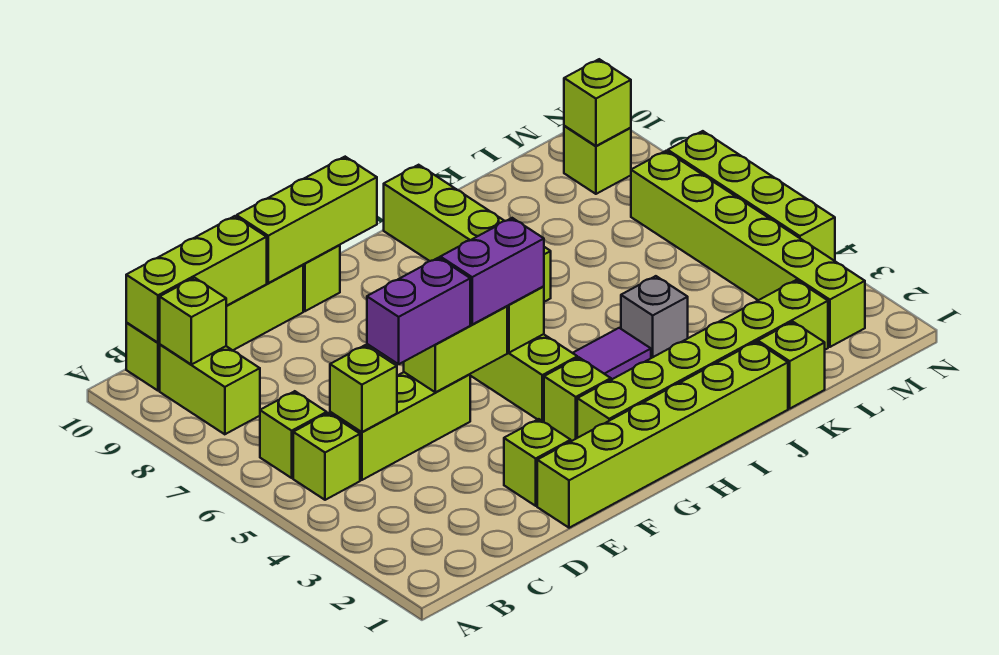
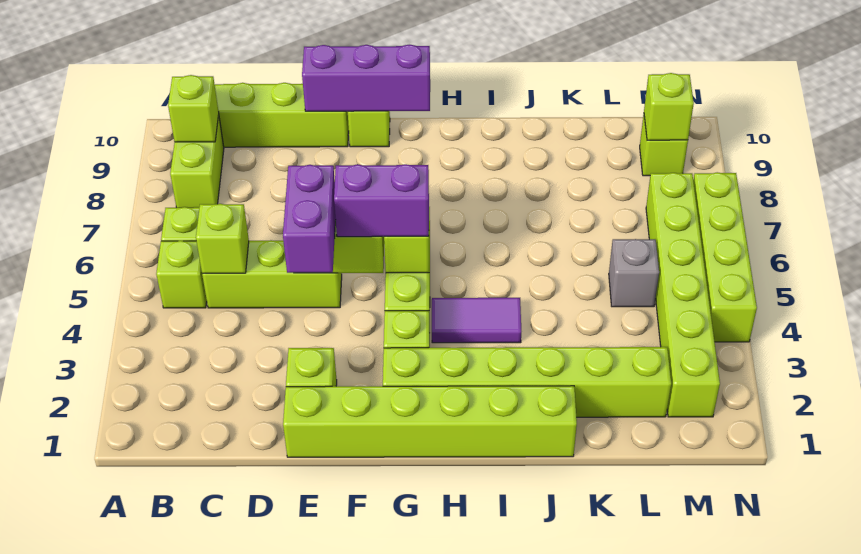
lime brick B10:D10 level 2 -> none
purple brick D5:E5 level 3 -> purple brick E4:E5 level 3
lime brick E10:G10 level 2 -> purple brick E10:G10 level 2
lime brick I7:I10 level 1 -> none
grey brick J4 level 1 -> grey brick L5 level 1
lime brick K1 level 1 -> none

